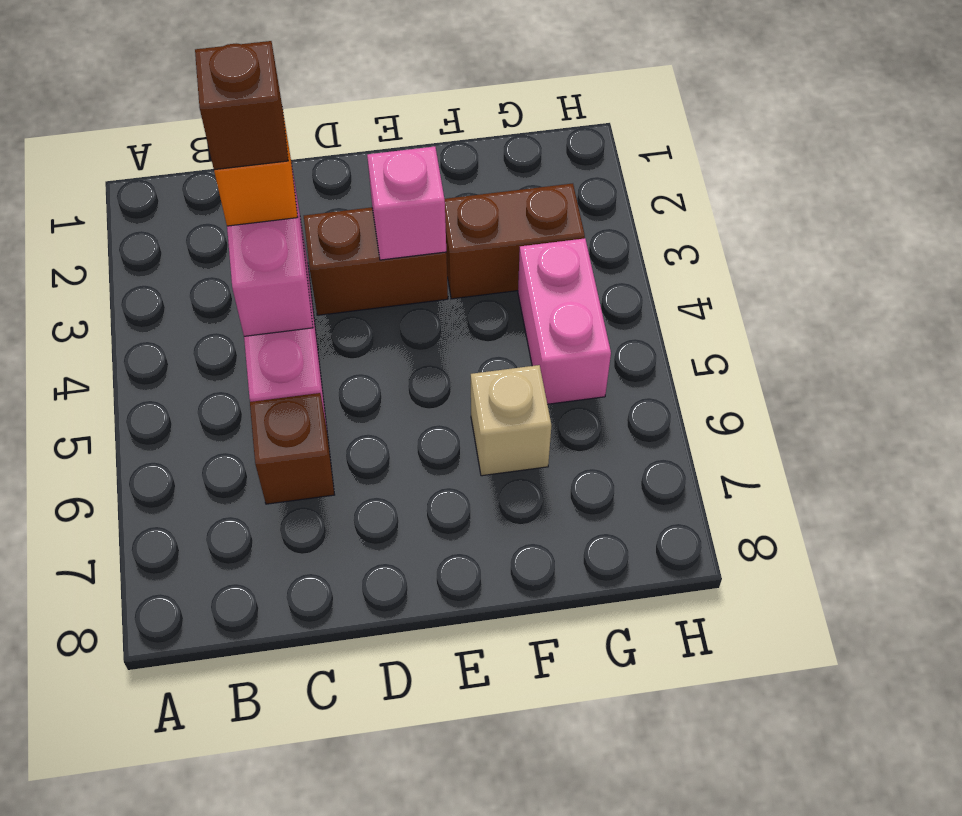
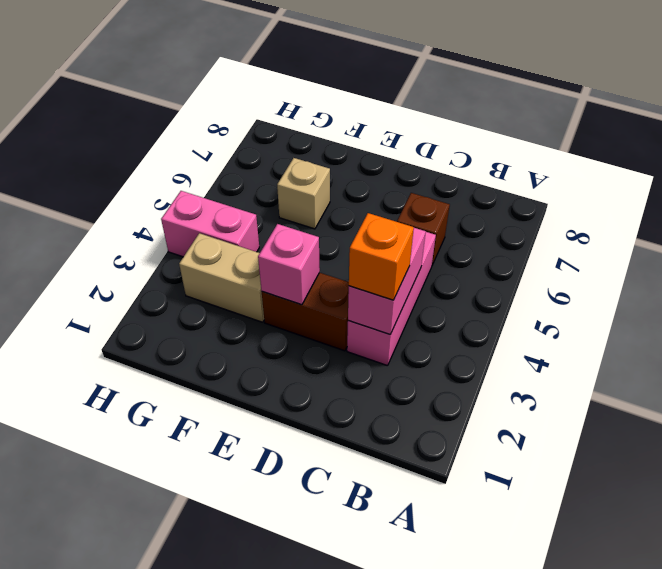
brown brick C3 level 4 -> none
brown brick F3:G3 level 1 -> tan brick F3:G3 level 1
pink brick G4:G5 level 1 -> pink brick G4:H4 level 1

